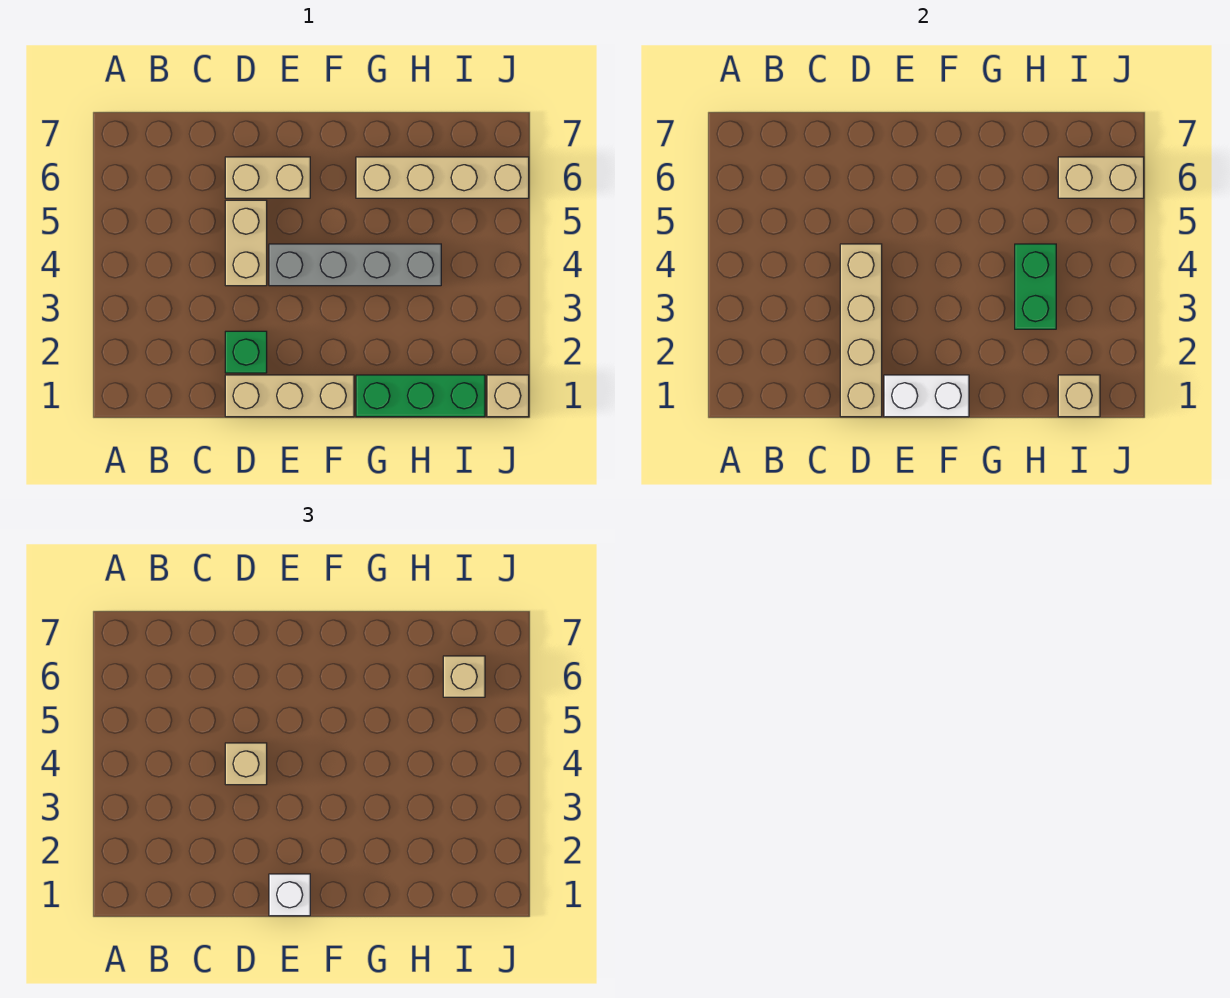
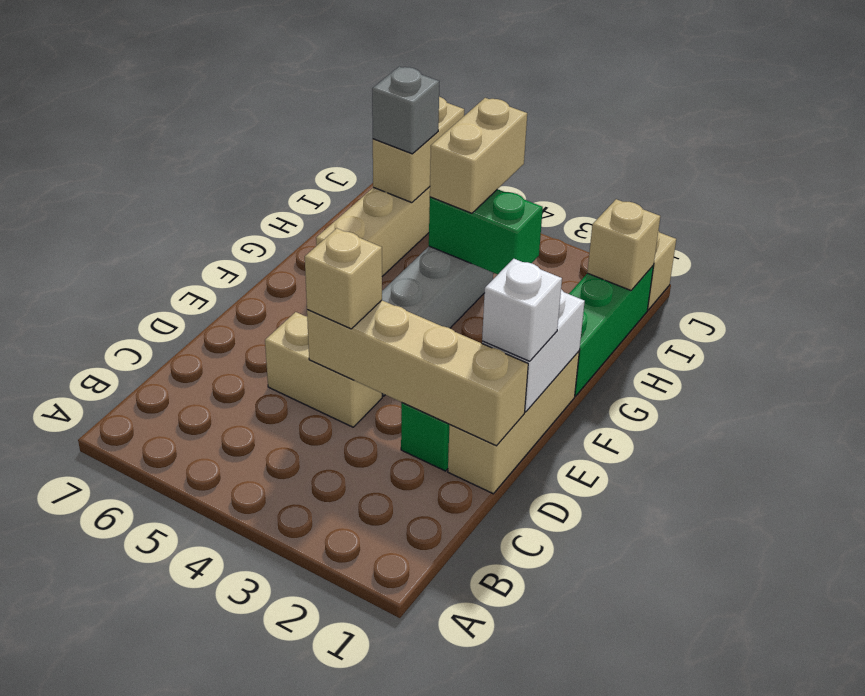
tan brick D6:E6 level 1 -> tan brick H4:I4 level 3
tan brick I6 level 3 -> grey brick I6 level 3

